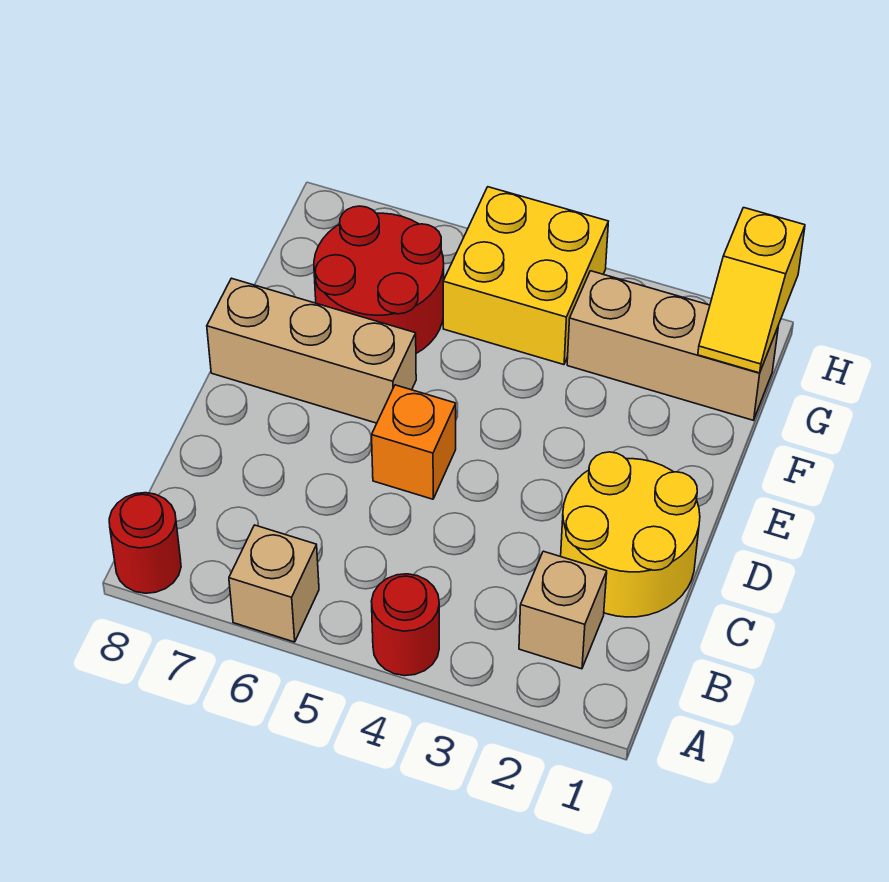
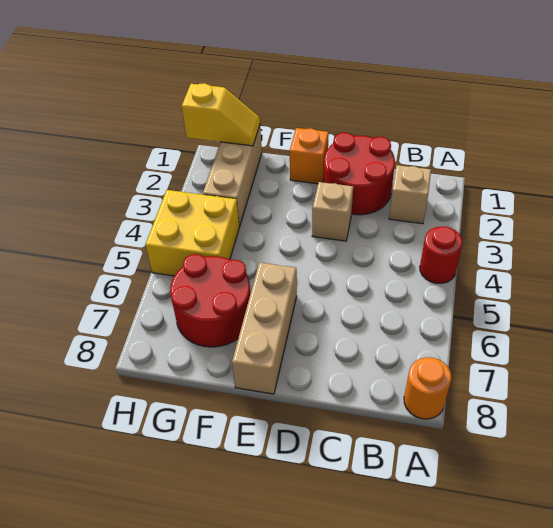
tan brick A6 level 1 -> tan brick D3 level 1
red round brick A8 level 1 -> orange round brick A8 level 1
yellow round brick C1:D2 level 1 -> red round brick C1:D2 level 1
orange brick D5 level 1 -> orange brick E1 level 1

